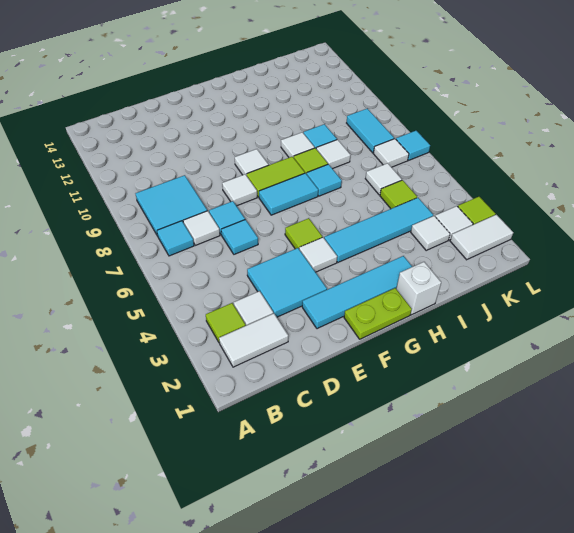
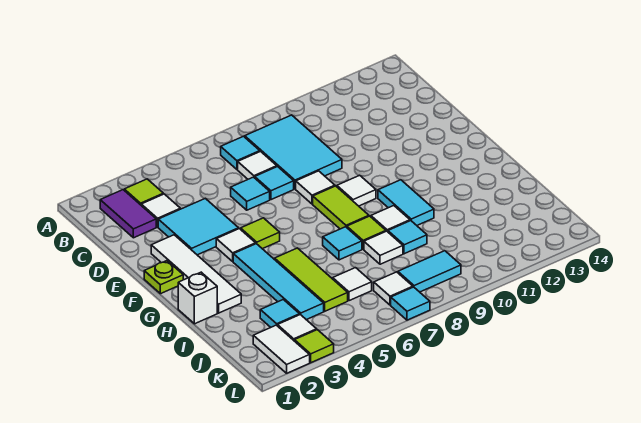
white tile B2:C2 level 1 -> purple tile B2:C2 level 1
cyan tile B8:C9 level 1 -> cyan tile B8:D9 level 1
cyan tile E2:H2 level 1 -> white tile E2:H2 level 1
lime plate F1:G1 level 1 -> lime plate F1 level 1
cyan tile F7:G7 level 1 -> cyan tile G10:H10 level 1
white tile J3 level 1 -> cyan tile J3 level 1
lime tile J5 level 1 -> lime tile H5:J5 level 1

